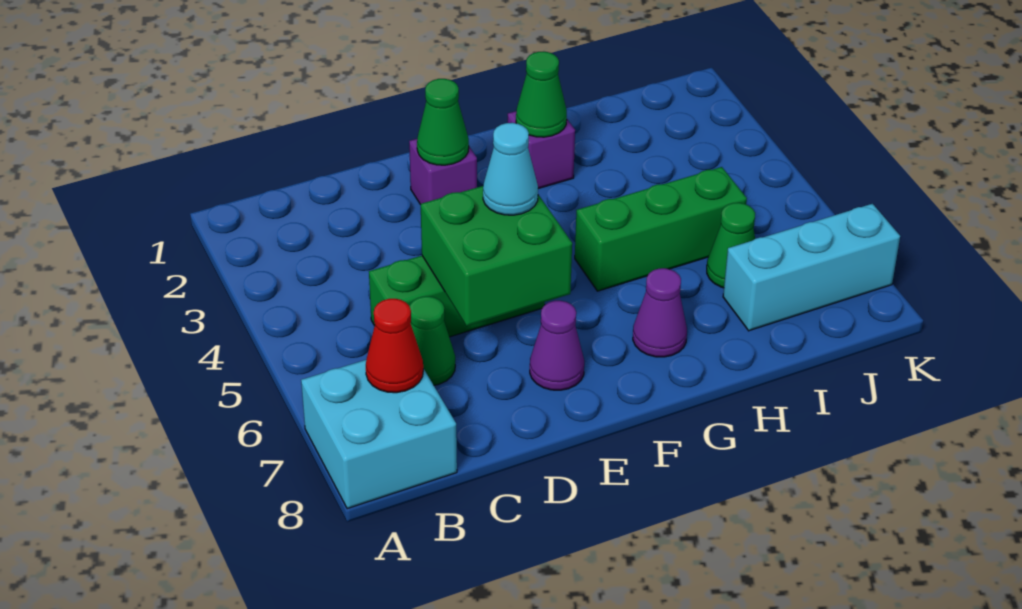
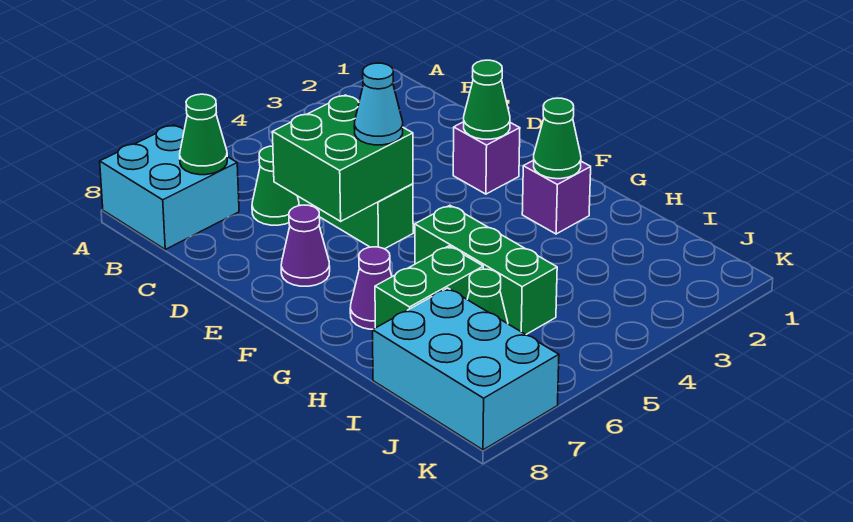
red cone B7 level 2 -> green cone B7 level 2
none -> green brick H6:H7 level 1
cyan brick I7:K7 level 1 -> cyan brick I7:K8 level 1

